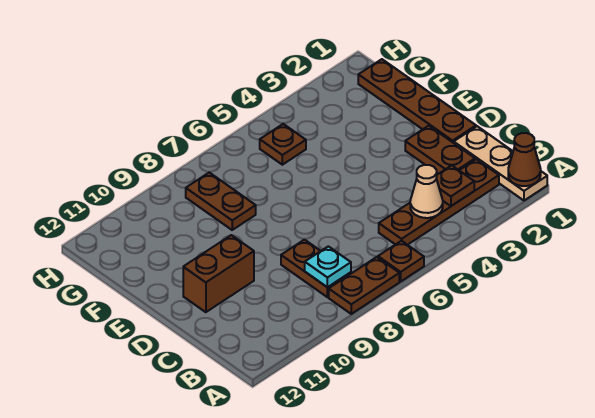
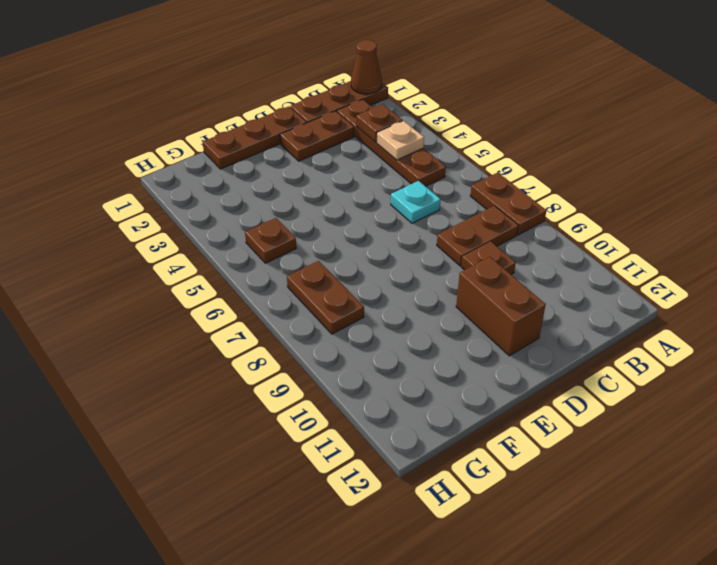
tan plate A1:C1 level 1 -> brown plate A1:C1 level 1
brown plate A6 level 1 -> brown plate C9 level 1
tan cone B4 level 2 -> tan plate B4 level 2
cyan plate B8 level 2 -> cyan plate C6 level 1
brown plate D1:G1 level 1 -> brown plate D1:F1 level 1
brown plate F8:G8 level 1 -> brown plate G7:G8 level 1

